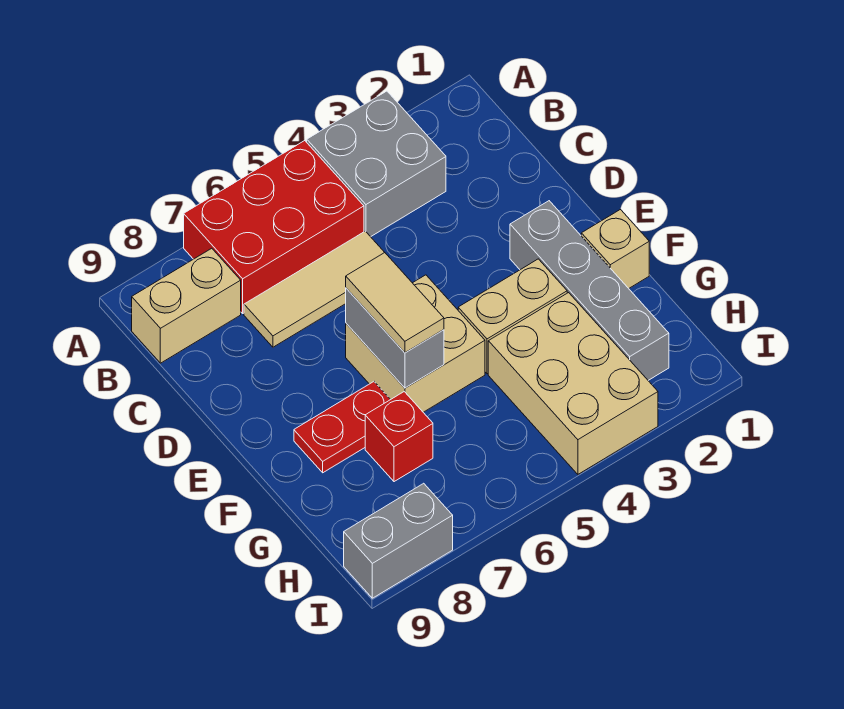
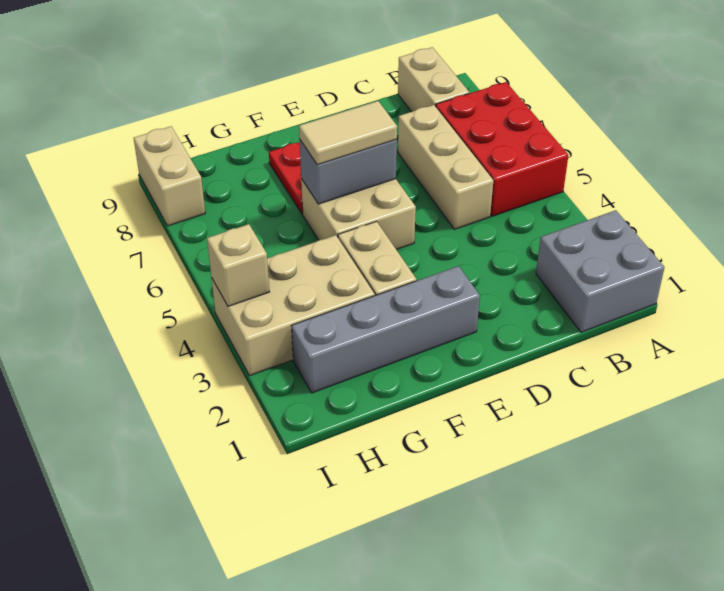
grey brick A3:B4 level 1 -> grey brick A1:B2 level 1
tan tile C5:C7 level 1 -> tan brick C5:C7 level 1
tan brick F1 level 1 -> tan brick I4 level 2
red brick G7 level 1 -> none
grey brick I8:I9 level 1 -> tan brick I8:I9 level 1

